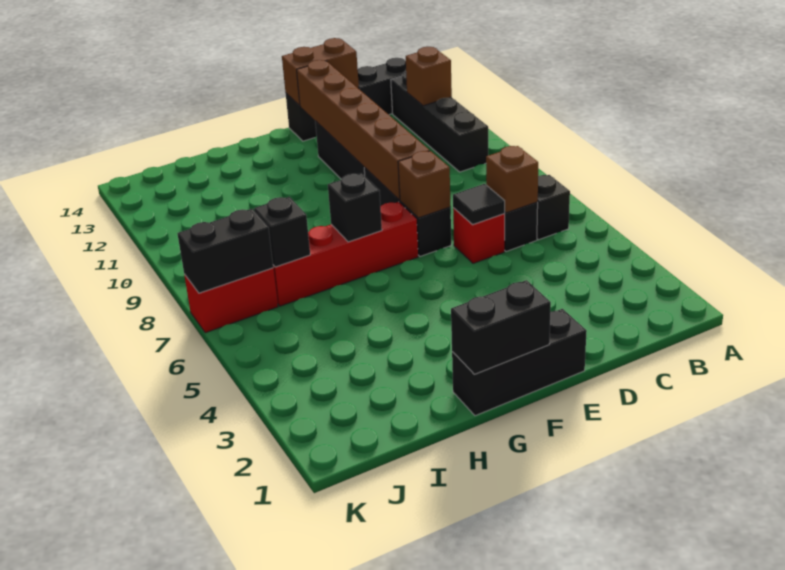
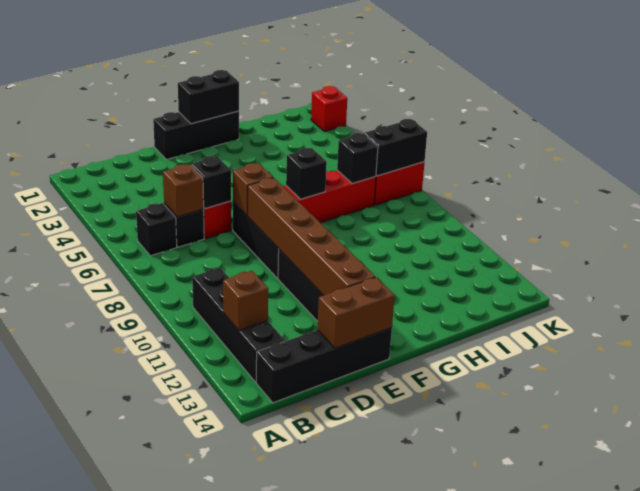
black tile D6 level 2 -> black brick D6 level 2
none -> red brick K2 level 1

